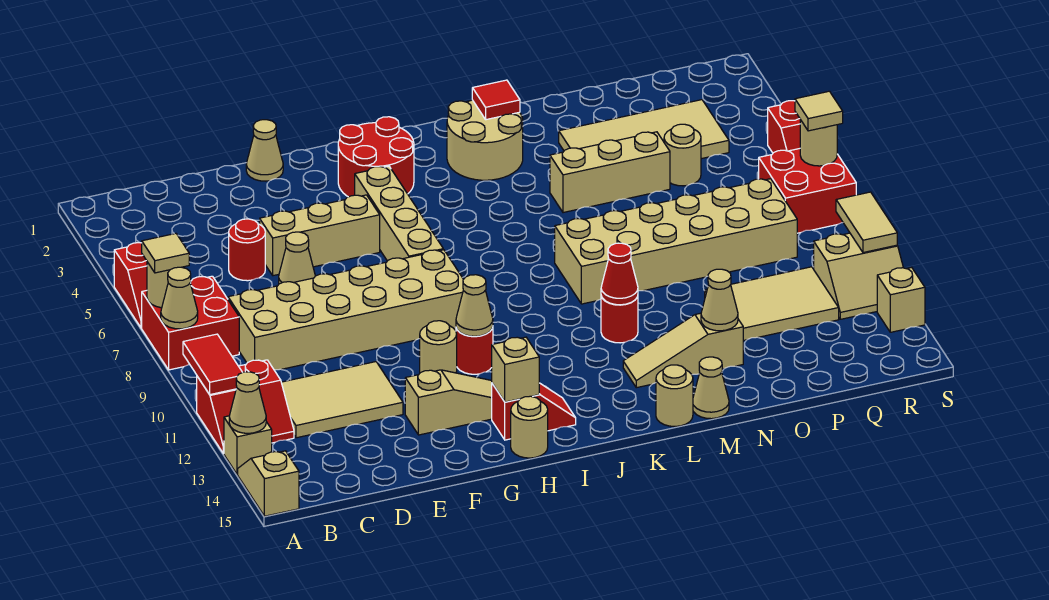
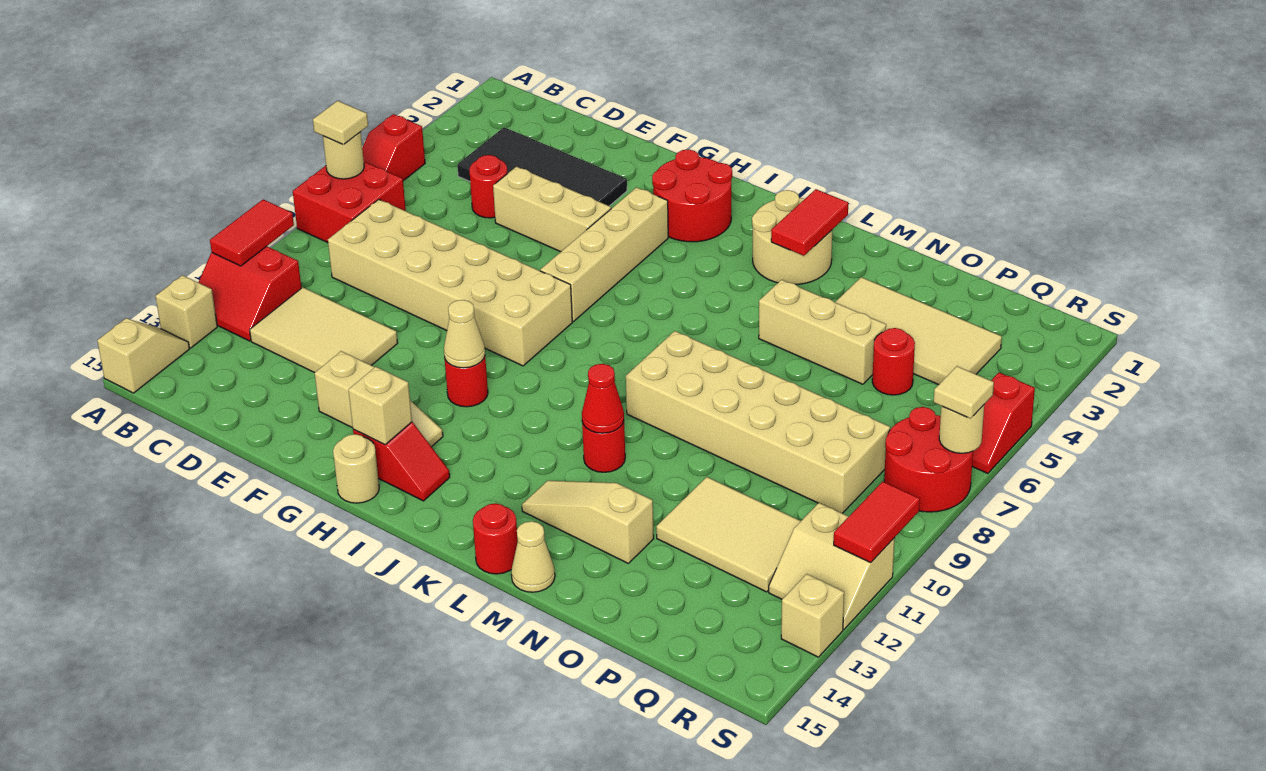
tan cone A8 level 2 -> none
tan cone A13 level 2 -> none
none -> black tile C3:F4 level 1
tan cone E6 level 1 -> none
tan cone F1 level 1 -> none
tan round brick G11 level 1 -> none
red tile L2 level 2 -> red tile L2:L3 level 2
tan round brick L15 level 1 -> red round brick L15 level 1
tan cone N13 level 2 -> none
tan round brick P5 level 1 -> red round brick P5 level 1
red brick R7:S8 level 1 -> red round brick R7:S8 level 1
tan tile S10:S11 level 2 -> red tile S10:S11 level 2

